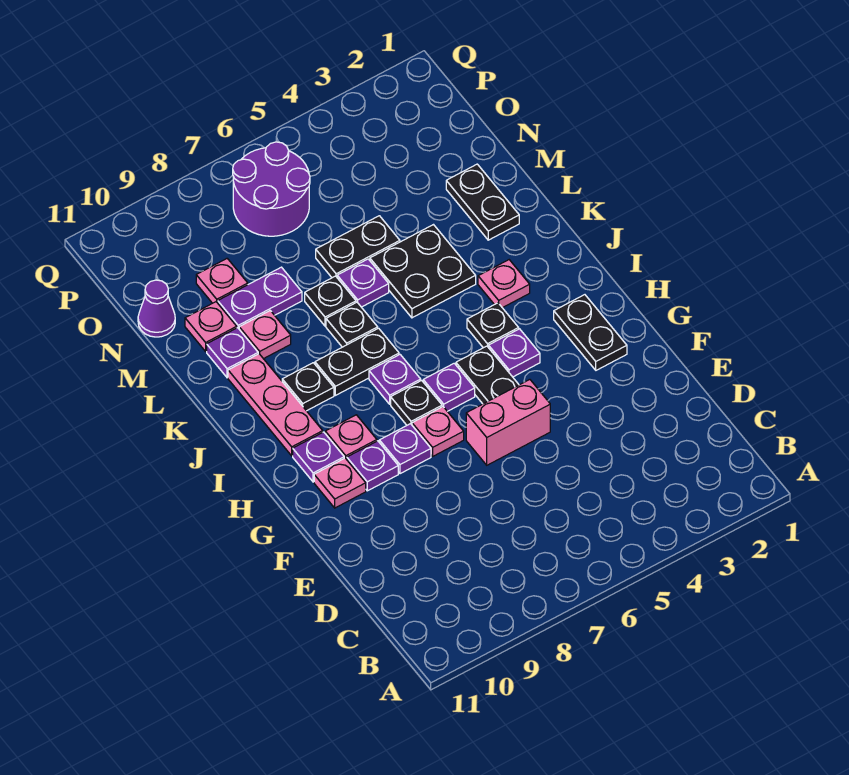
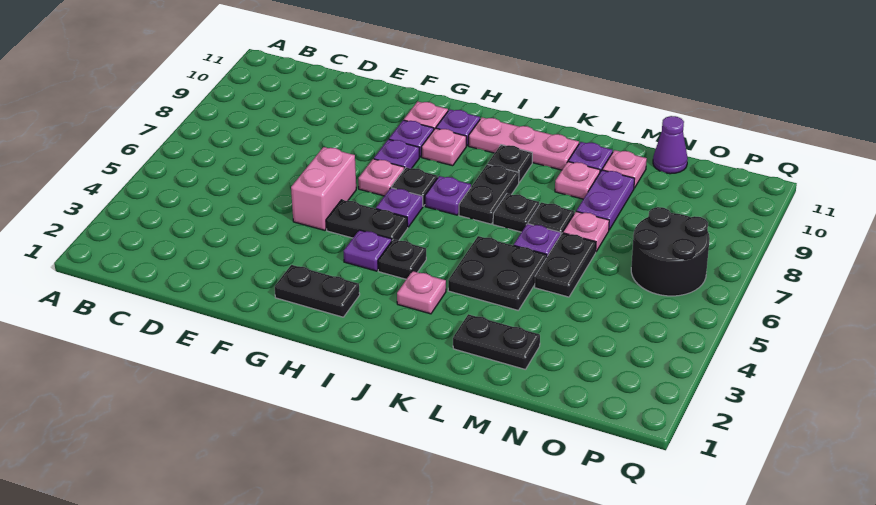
pink plate N9 level 1 -> pink plate M7 level 1
purple round brick O6:P7 level 1 -> black round brick O6:P7 level 1

